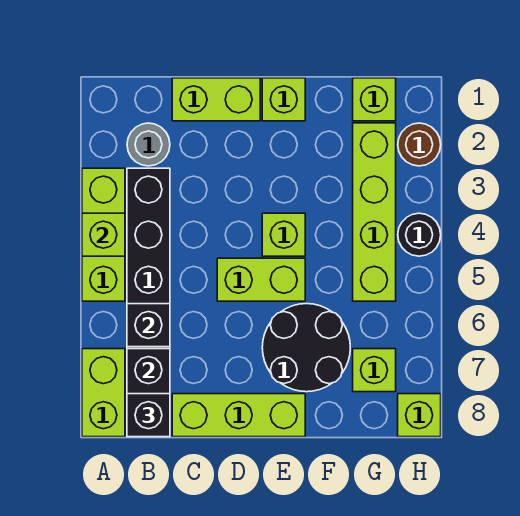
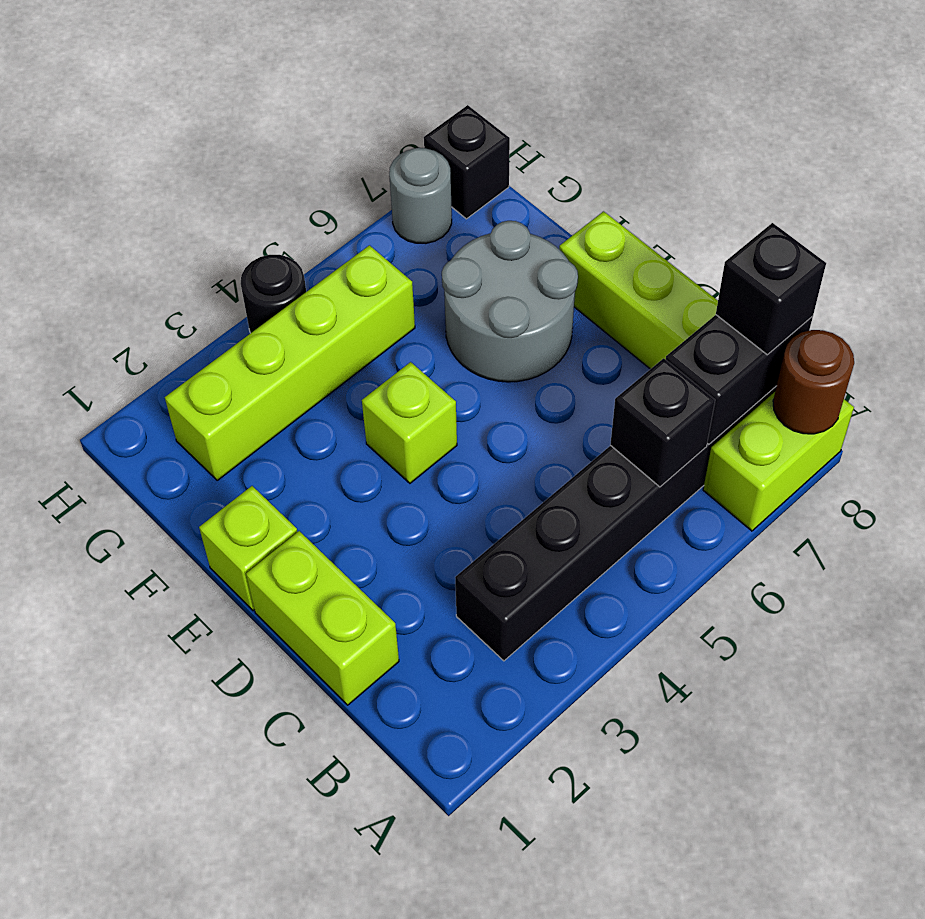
lime brick A3:A5 level 1 -> none
lime brick A4 level 2 -> none
grey round brick B2 level 1 -> grey round brick H7 level 1
lime brick D5:E5 level 1 -> none
black round brick E6:F7 level 1 -> grey round brick E6:F7 level 1
lime brick G1 level 1 -> none
lime brick G7 level 1 -> none
brown round brick H2 level 1 -> brown round brick A8 level 2
lime brick H8 level 1 -> black brick H8 level 1

